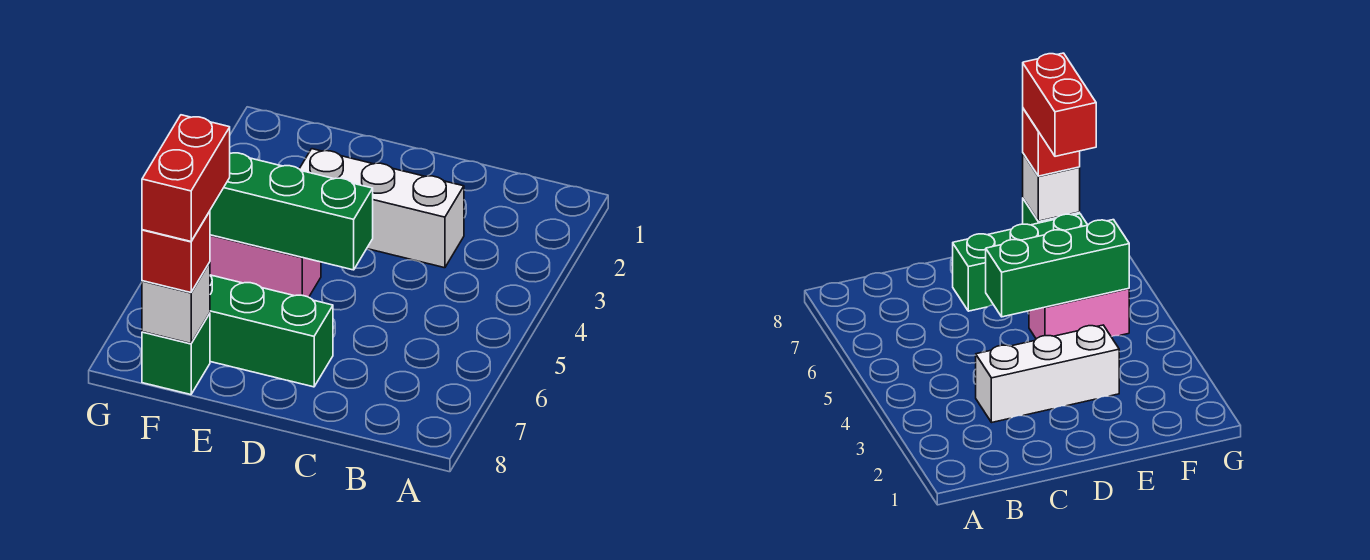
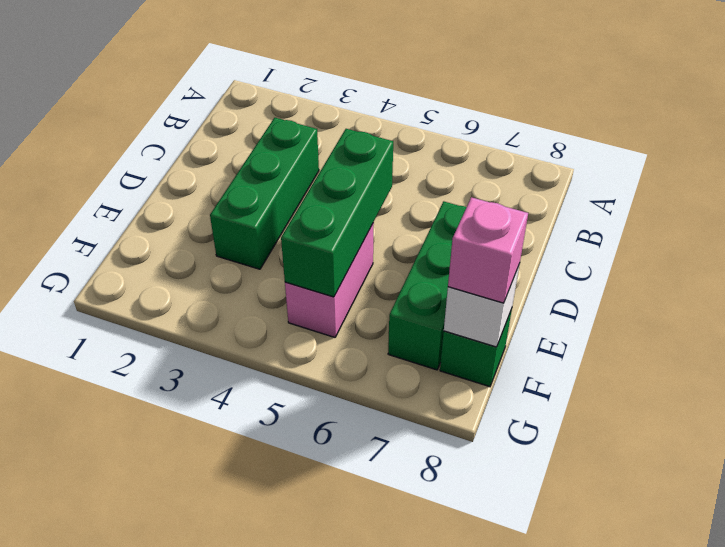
white brick C3:E3 level 1 -> green brick C3:E3 level 1
red brick F7:F8 level 4 -> none
red brick F8 level 3 -> pink brick F8 level 3

